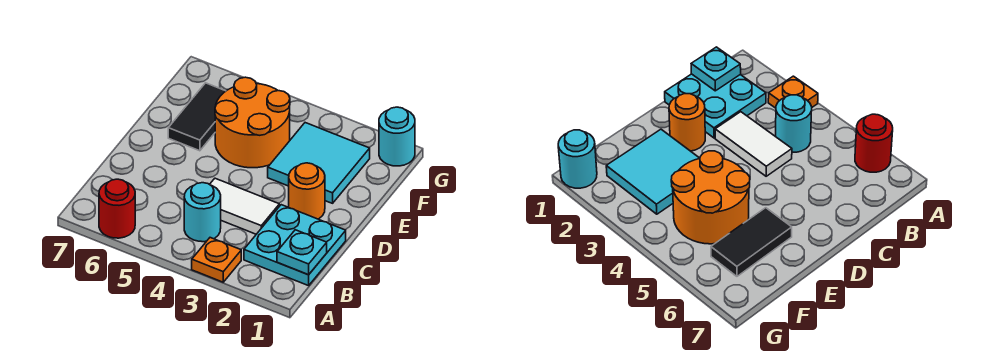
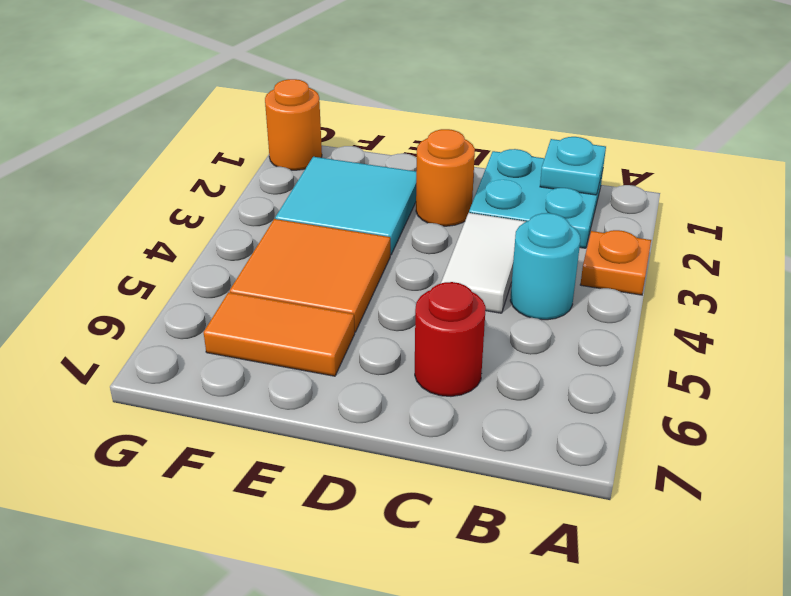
red round brick A6 level 1 -> red round brick C6 level 1
orange round brick E4:F5 level 1 -> orange tile E4:F5 level 1
black tile E6:F6 level 1 -> orange tile E6:F6 level 1
cyan round brick G1 level 1 -> orange round brick G1 level 1

